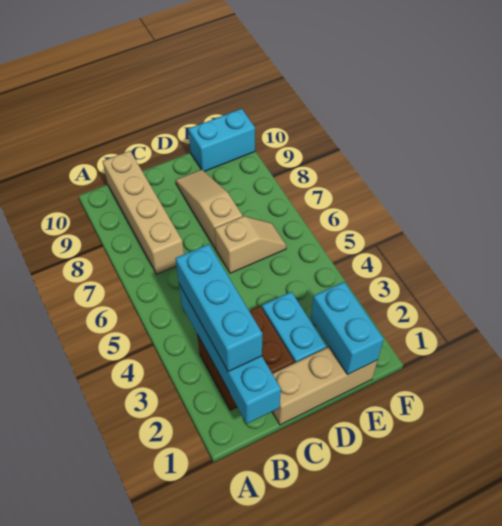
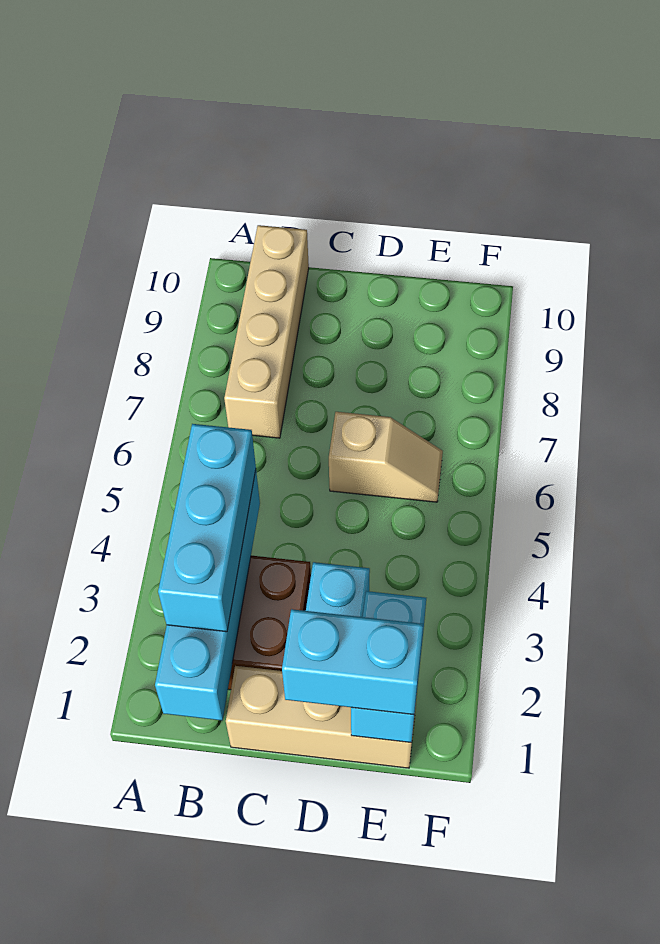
tan slope D7:D9 level 1 top 7 -> none
cyan brick E10:F10 level 1 -> cyan brick D1:E1 level 3

